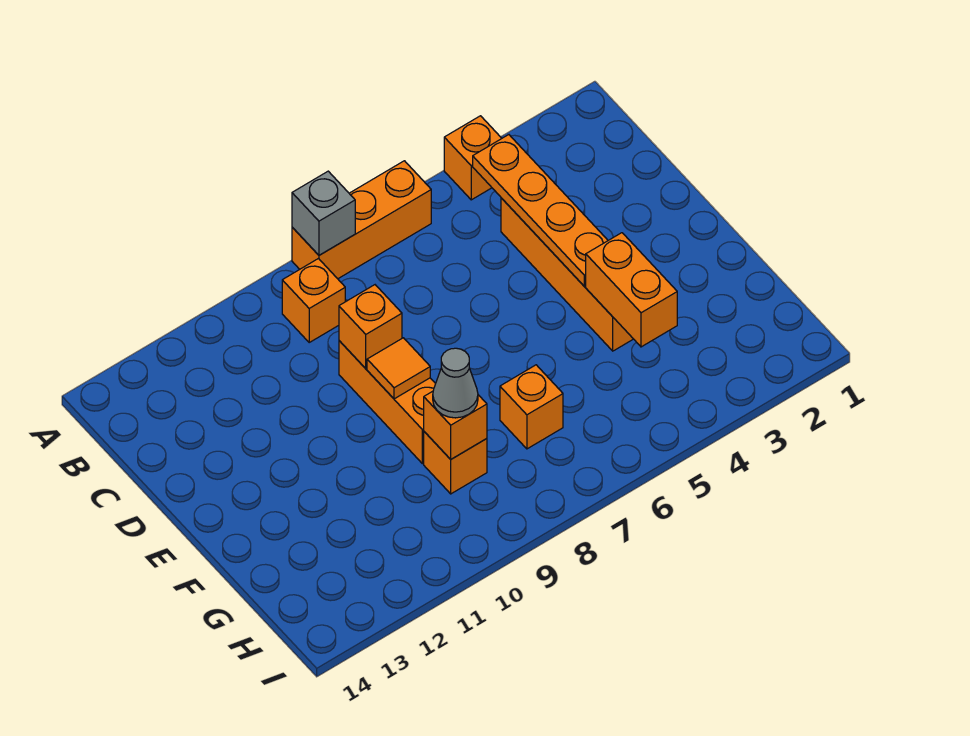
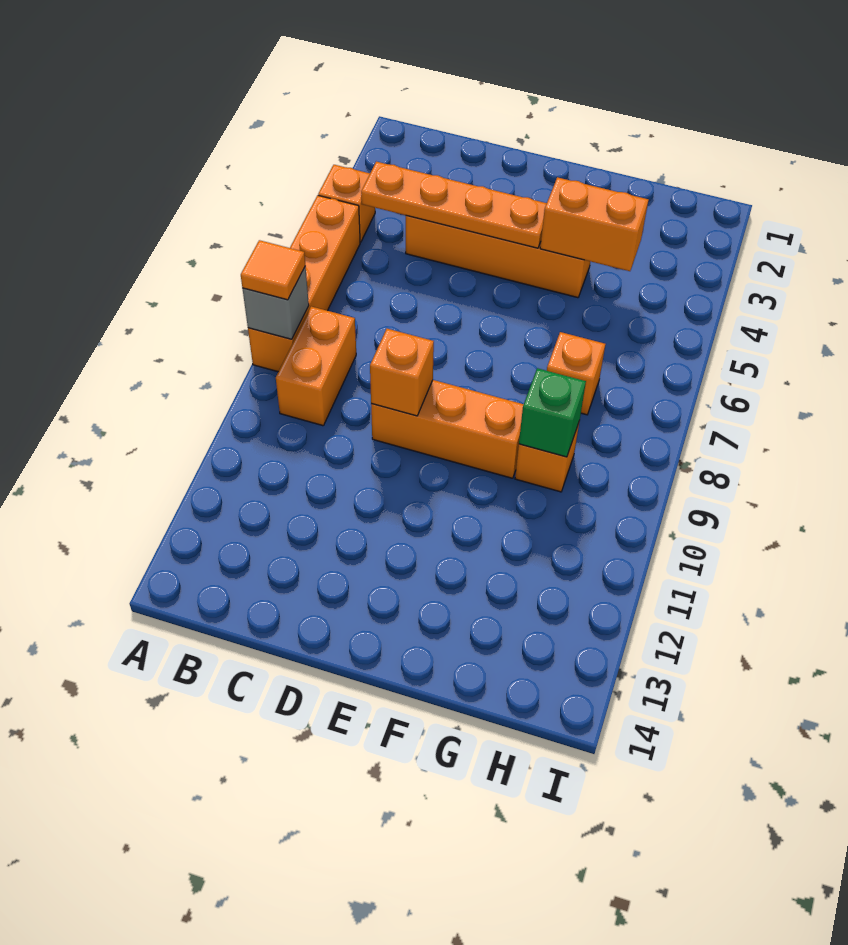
orange brick A6:A8 level 1 -> orange brick A5:A8 level 1
orange brick B9 level 1 -> orange brick B8:B9 level 1
orange tile E9 level 2 -> orange tile A8 level 3
orange brick G9 level 2 -> green brick G9 level 2
grey cone G9 level 3 -> none

